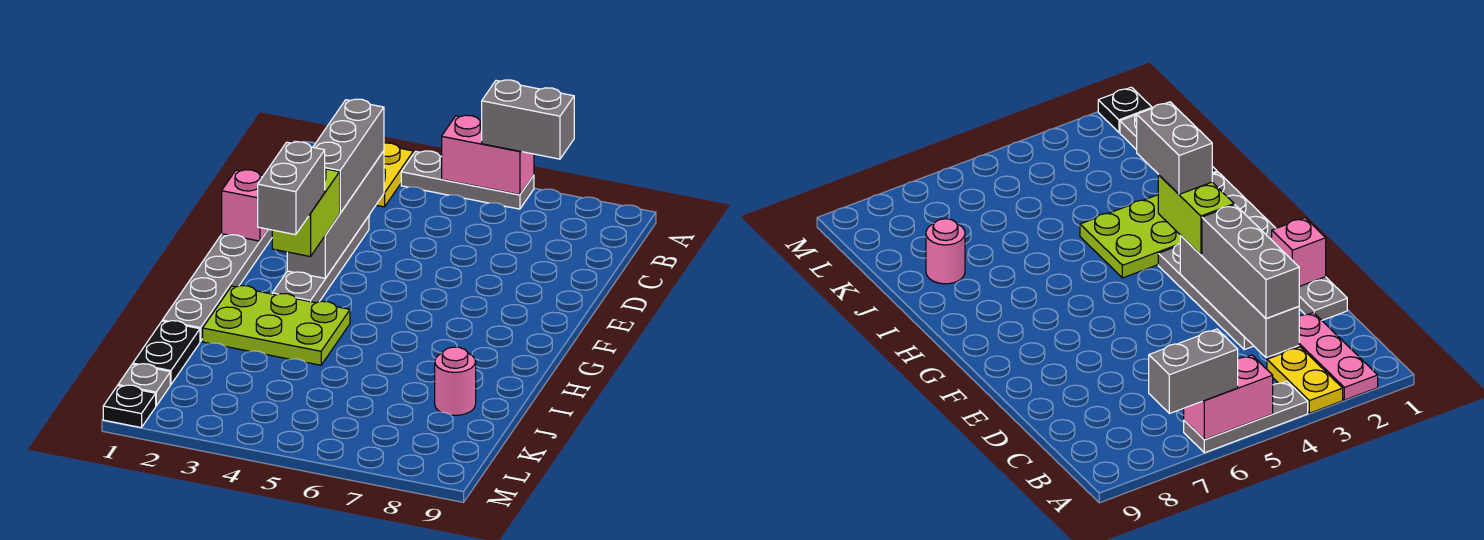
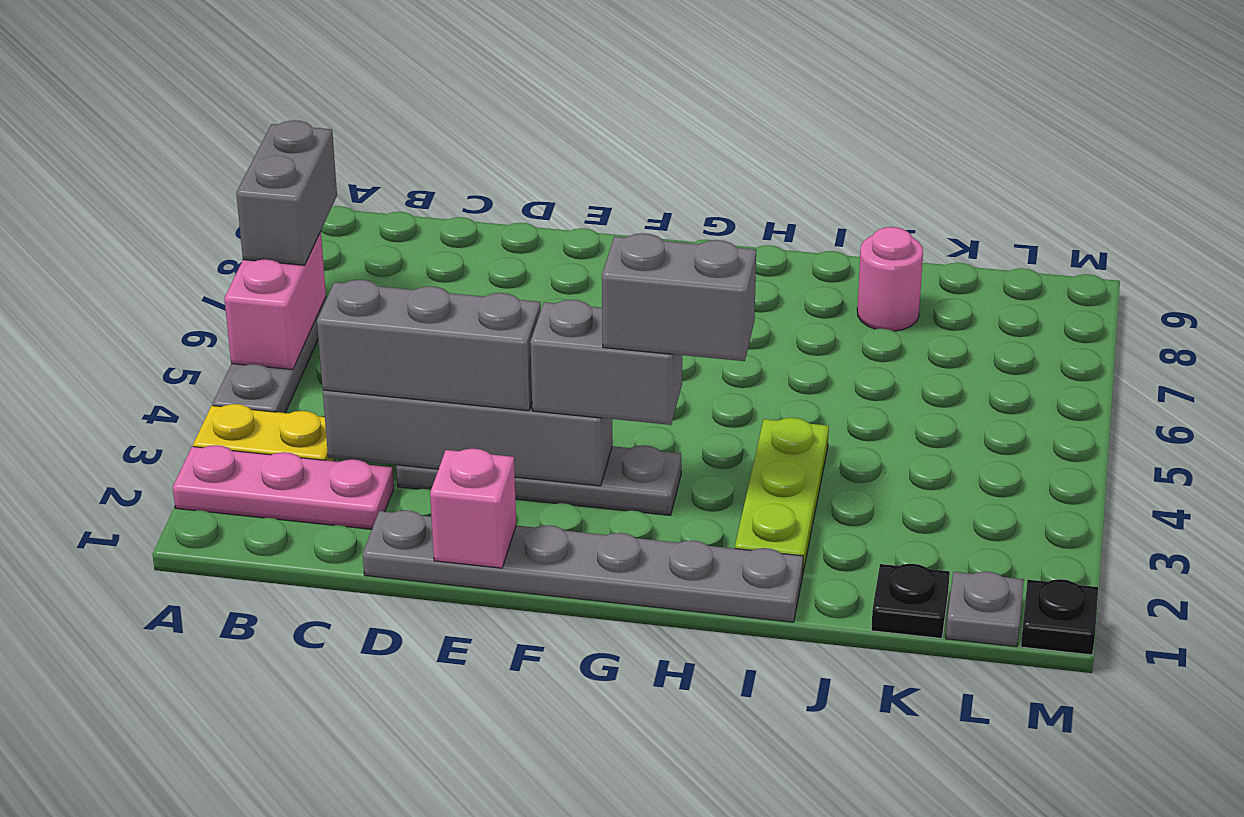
lime brick F3:G3 level 3 -> grey brick F3:G3 level 3
lime plate H2:I4 level 1 -> lime plate I2:I4 level 1
black plate J1:K1 level 1 -> black plate K1 level 1

